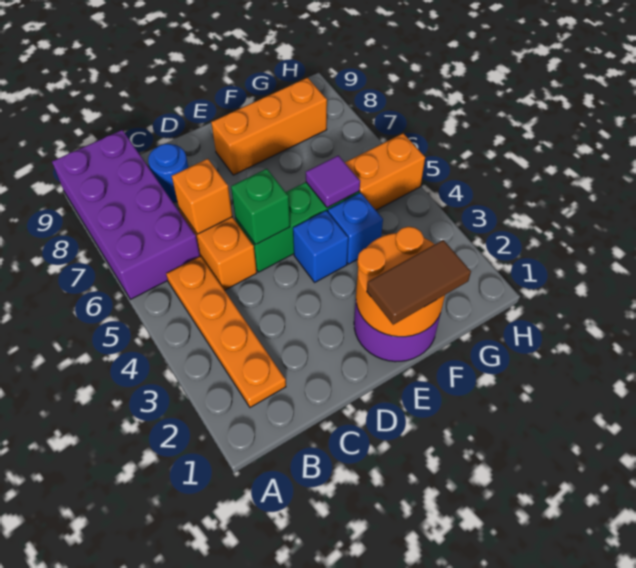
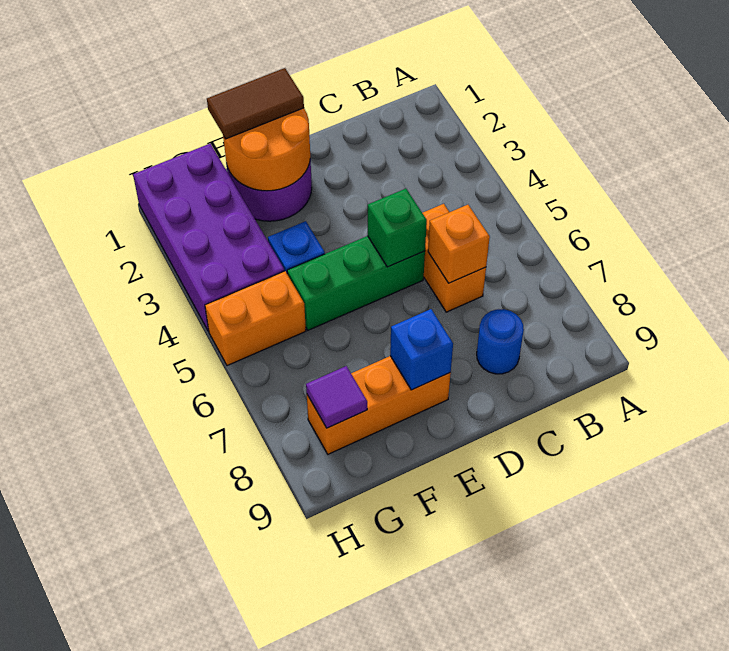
purple brick A6:B9 level 1 -> purple brick G1:H4 level 1
orange plate B2:B5 level 1 -> none
blue brick E4 level 1 -> blue brick E8 level 2
purple tile F5 level 2 -> purple tile G8 level 2

